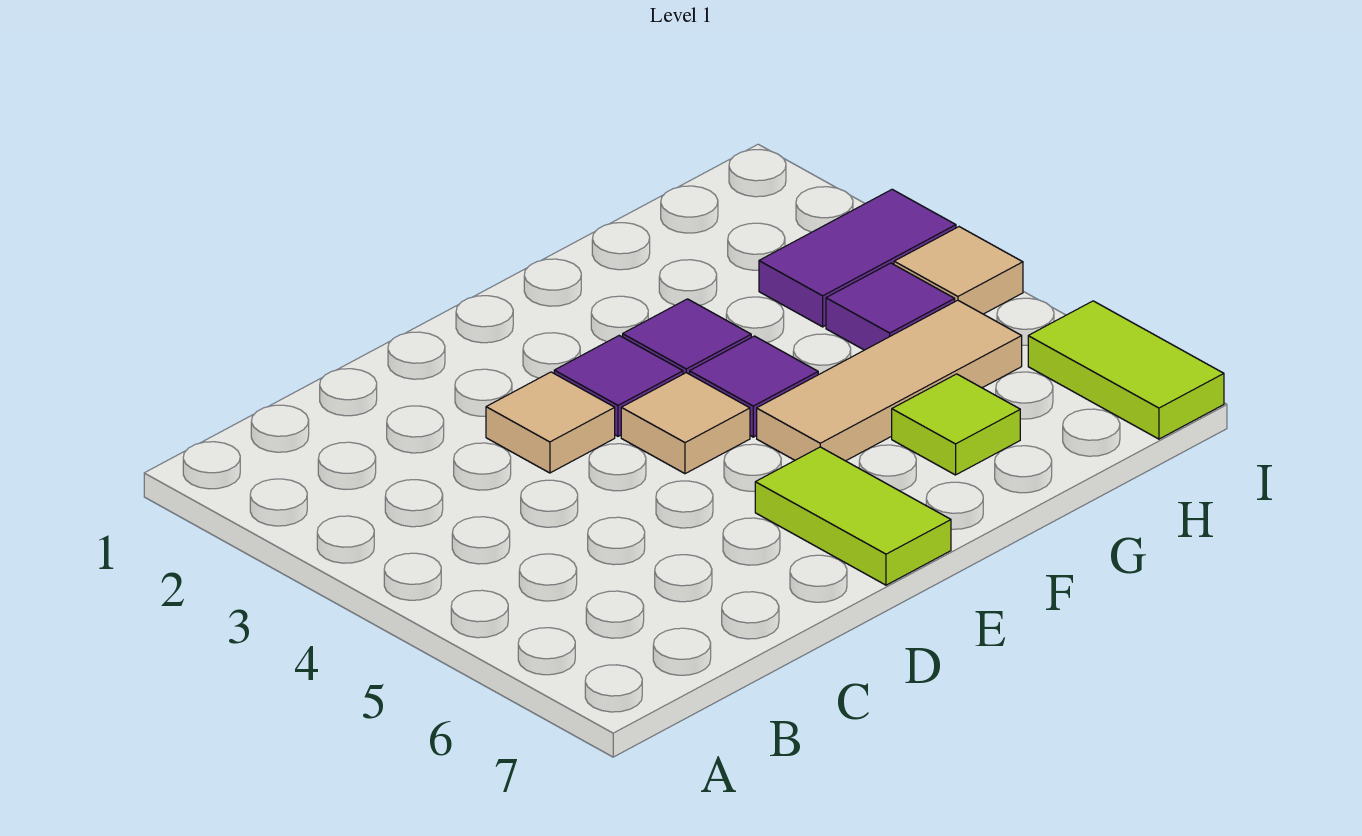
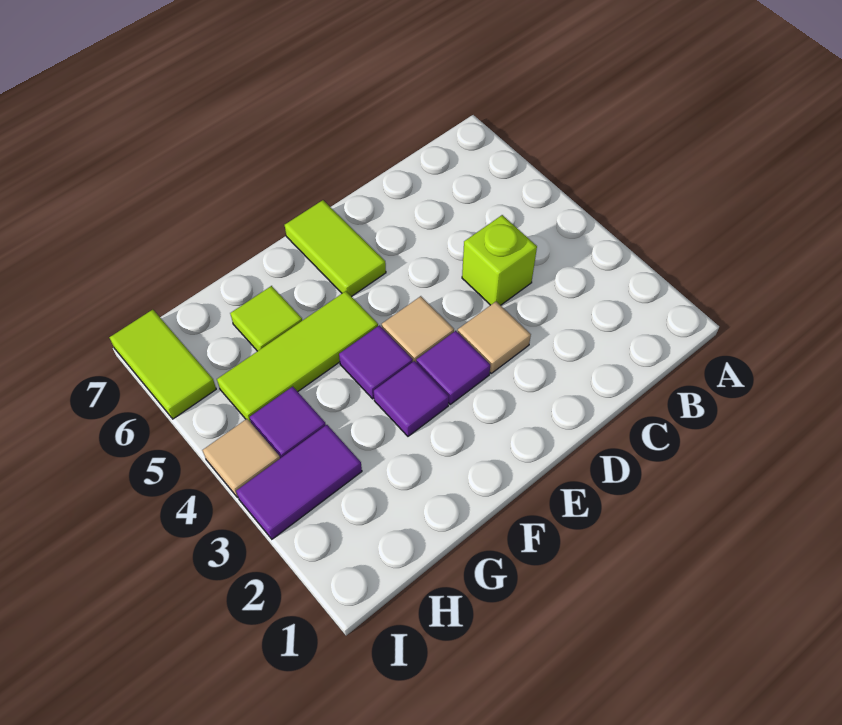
none -> lime brick C4 level 1
tan tile F5:H5 level 1 -> lime tile F5:H5 level 1

